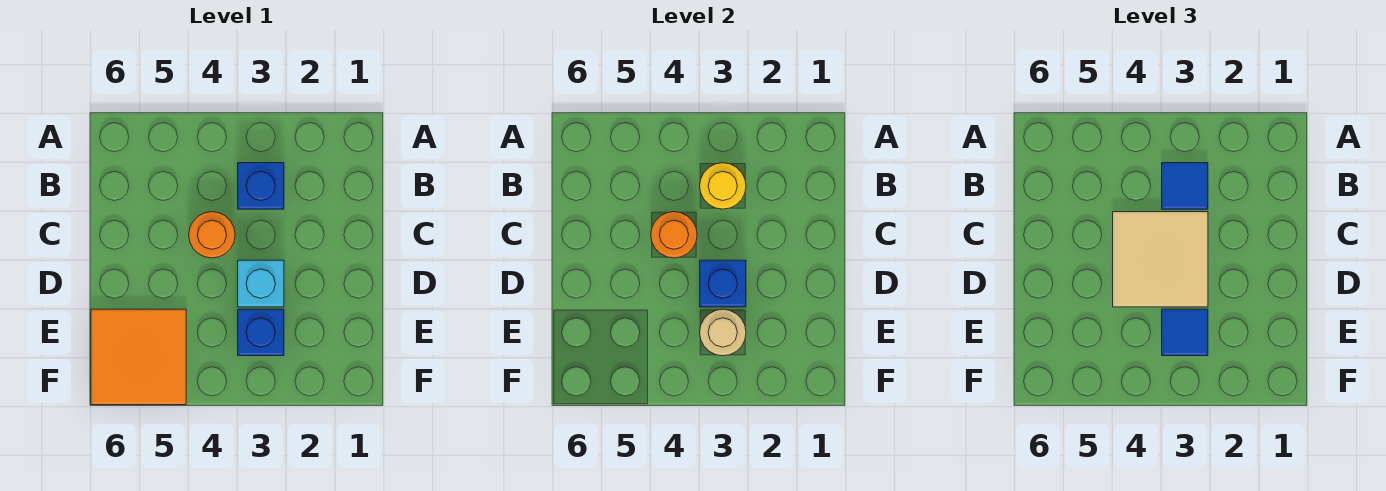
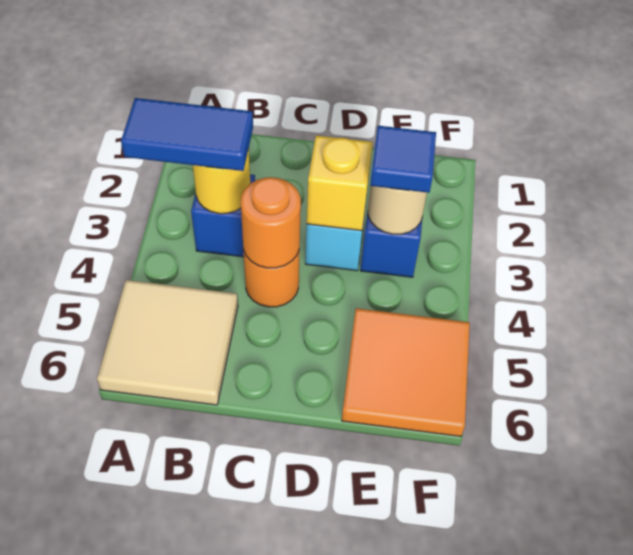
blue tile B3 level 3 -> blue tile A3:B3 level 3
tan tile C3:D4 level 3 -> tan tile A5:B6 level 1
blue brick D3 level 2 -> yellow brick D3 level 2

